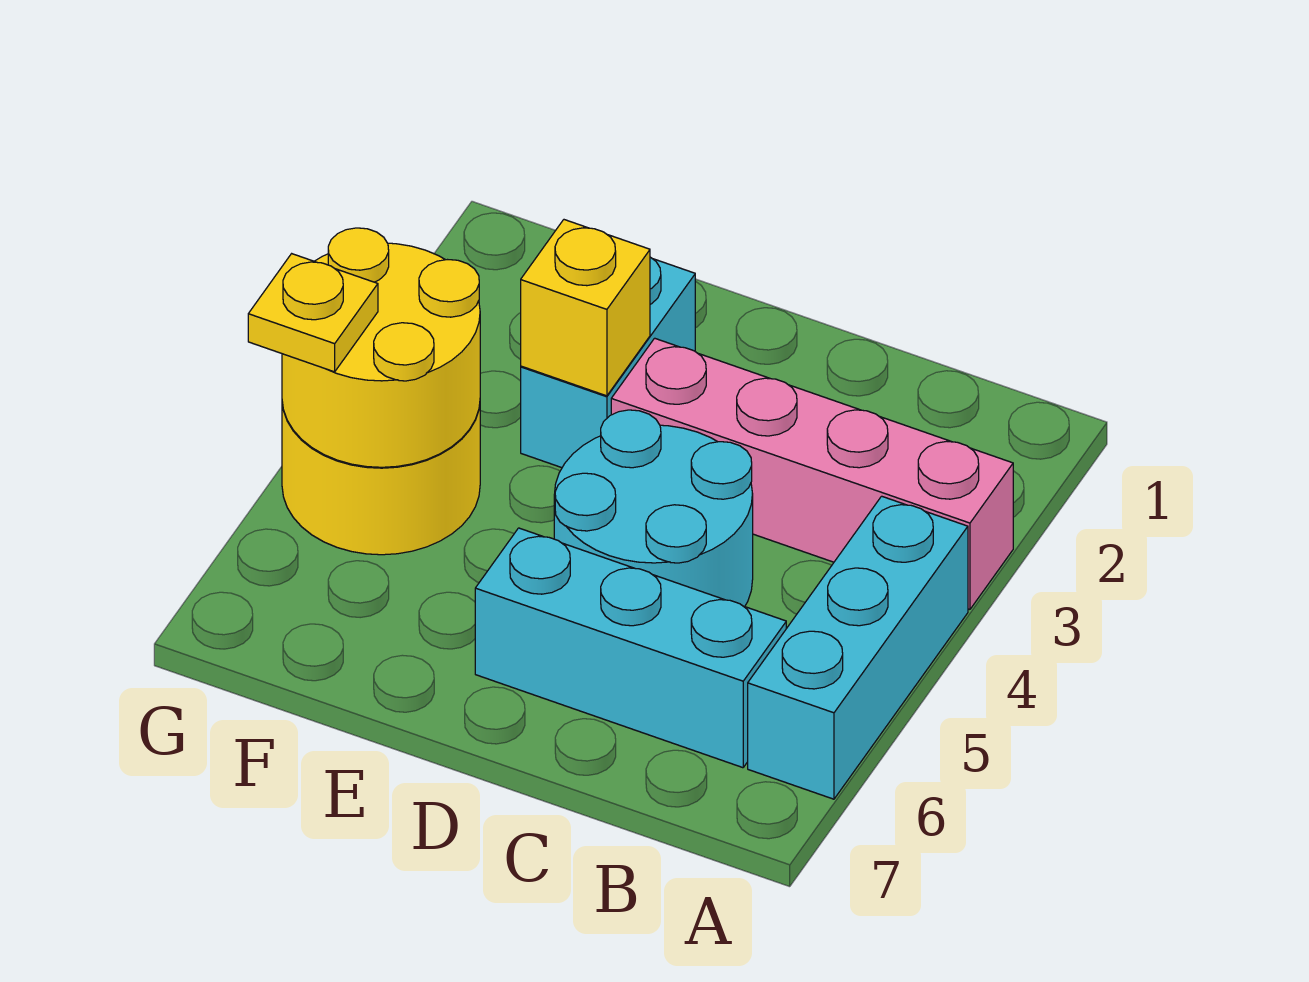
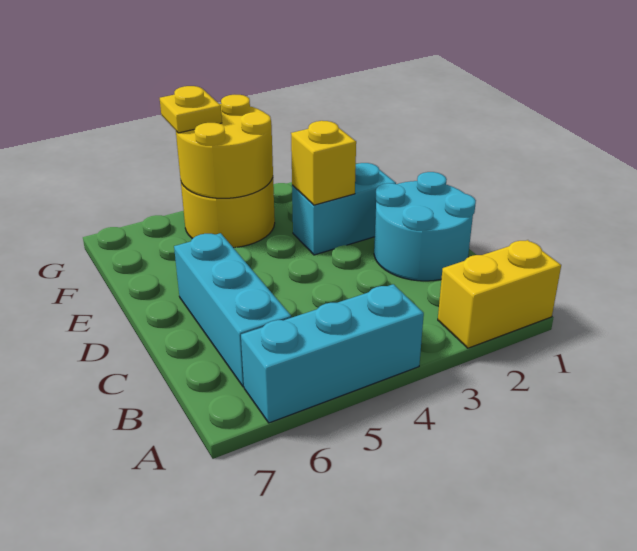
none -> yellow brick A1:A2 level 1
pink brick A3:D3 level 1 -> none
cyan round brick C4:D5 level 1 -> cyan round brick C1:D2 level 1

